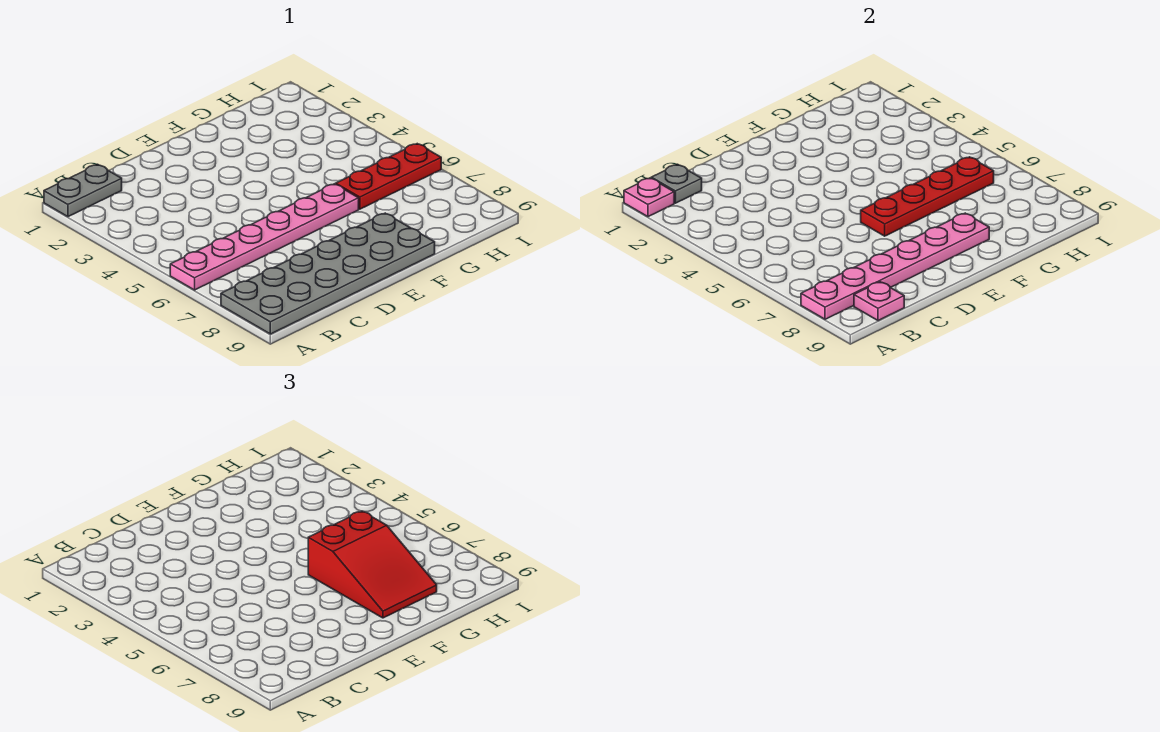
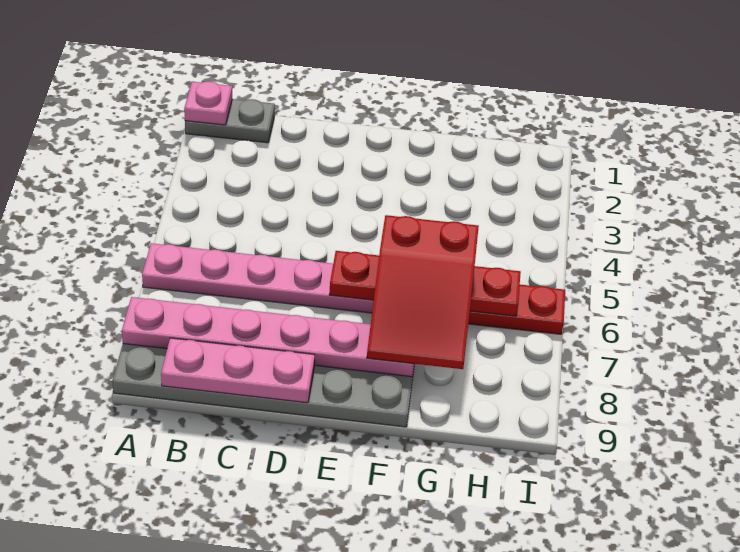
grey plate B1 level 2 -> none
pink plate B9 level 2 -> pink plate B9:D9 level 2

